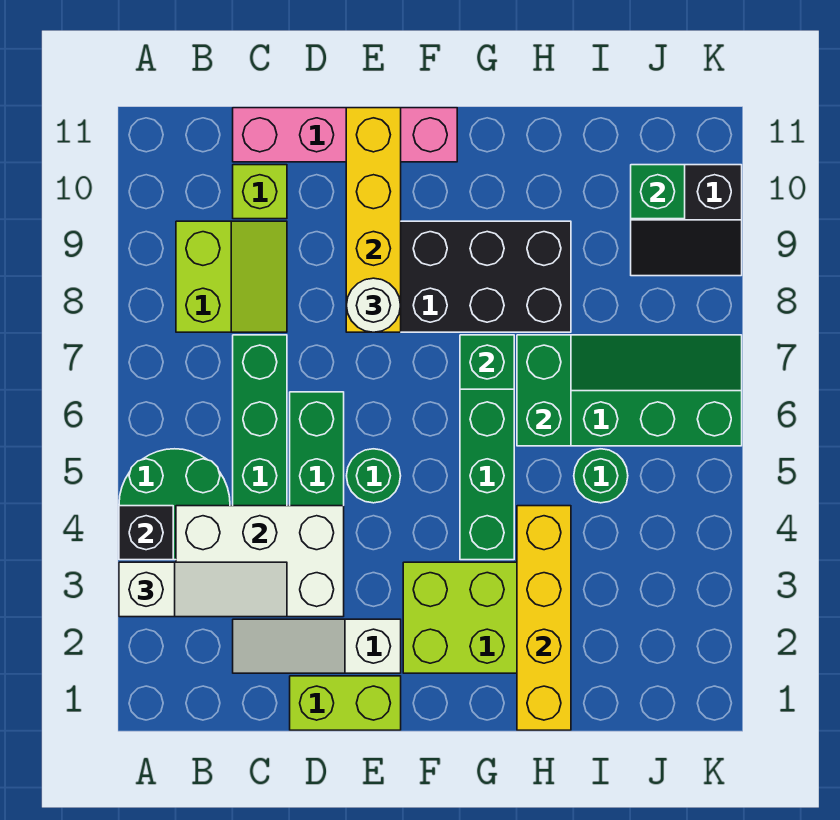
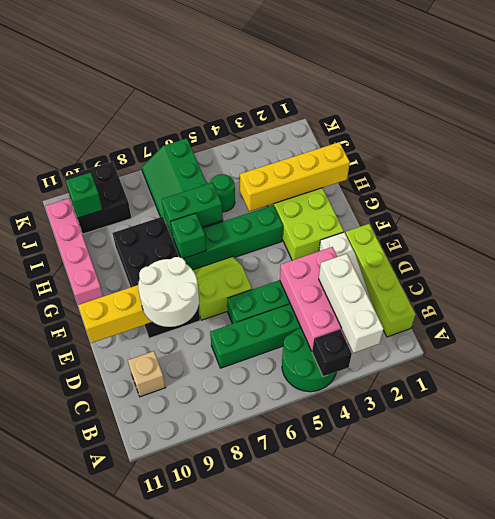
white slope A3:C3 level 3 top A -> white brick A3:C3 level 3
white brick B3:D4 level 2 -> pink brick B3:D4 level 2
lime slope B8:C9 level 1 top B -> lime slope E6:F7 level 1 top E
lime brick C10 level 1 -> tan brick C10 level 1
pink brick C11:F11 level 1 -> pink brick G11:J11 level 1
lime brick D1:E1 level 1 -> lime brick B1:E1 level 1
green round brick E5 level 1 -> none
white round brick E8 level 3 -> white round brick D8:E9 level 3
black slope J9:K10 level 1 top 10 -> black brick J9:K10 level 1

